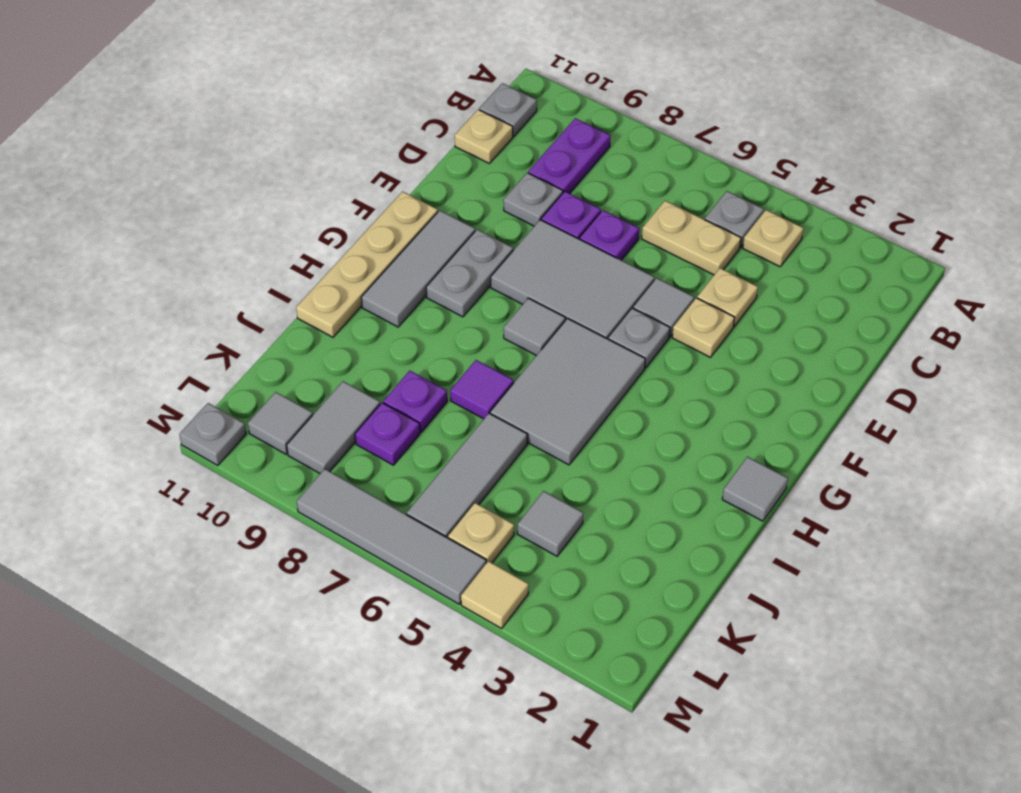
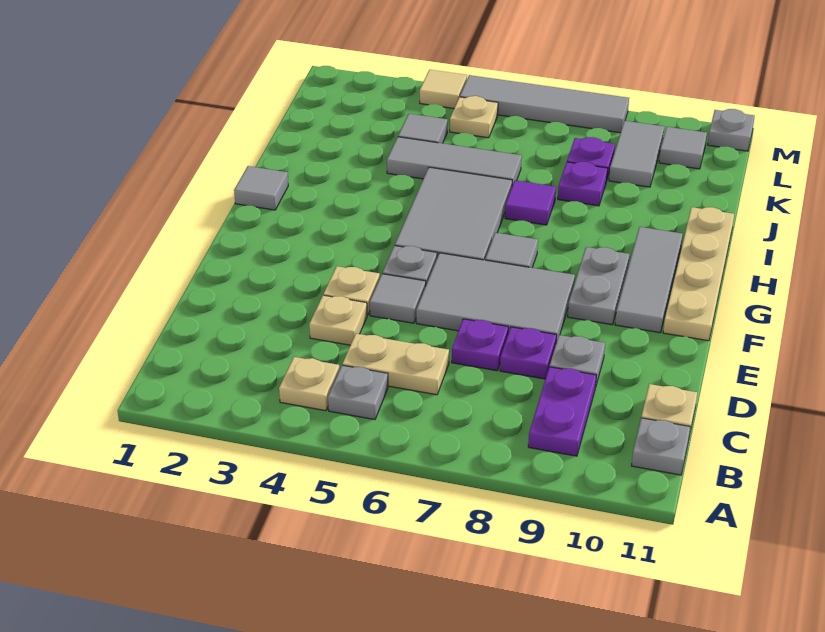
grey tile J6:L6 level 1 -> grey tile J4:J6 level 1

